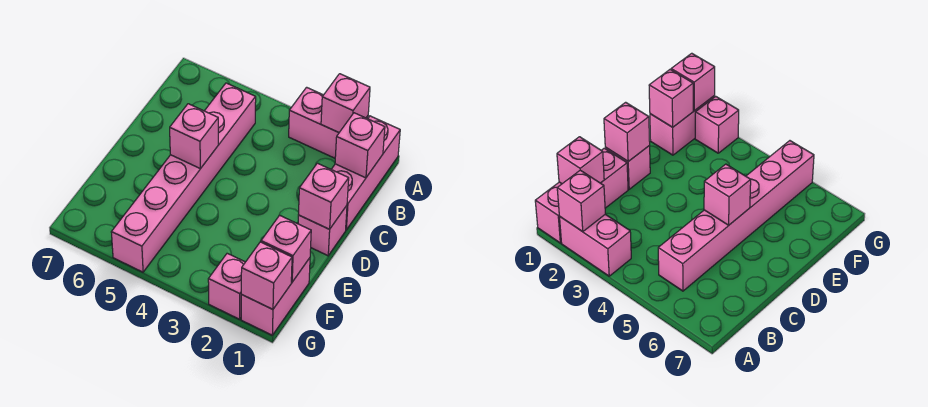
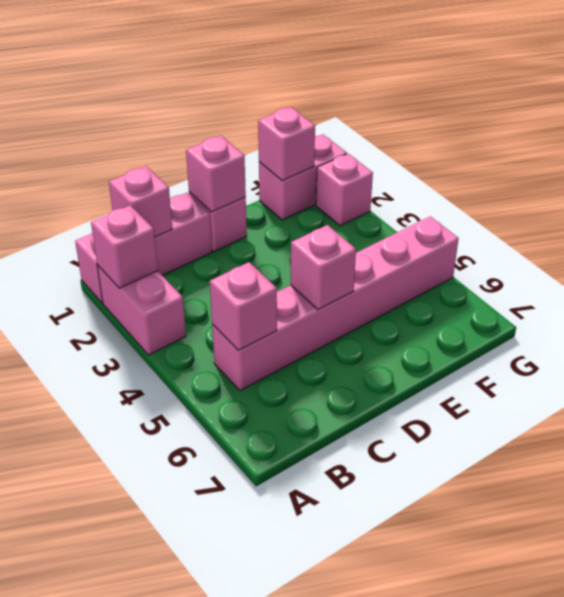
pink brick G1 level 2 -> pink brick B5 level 2

